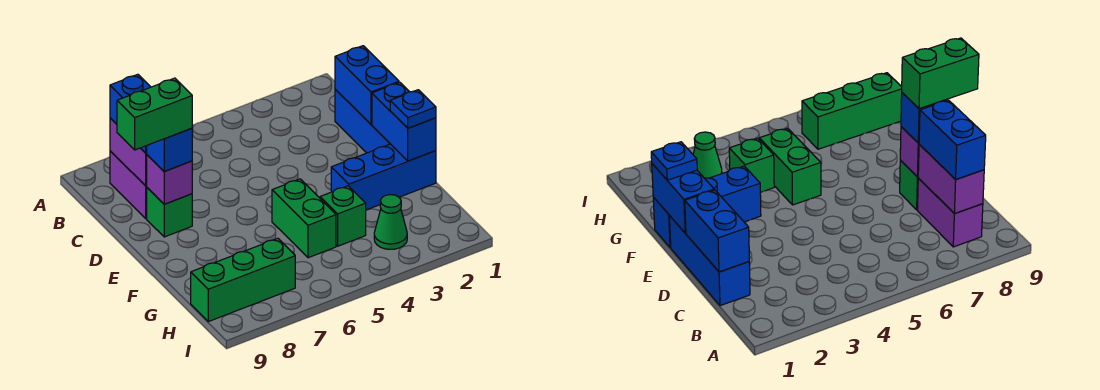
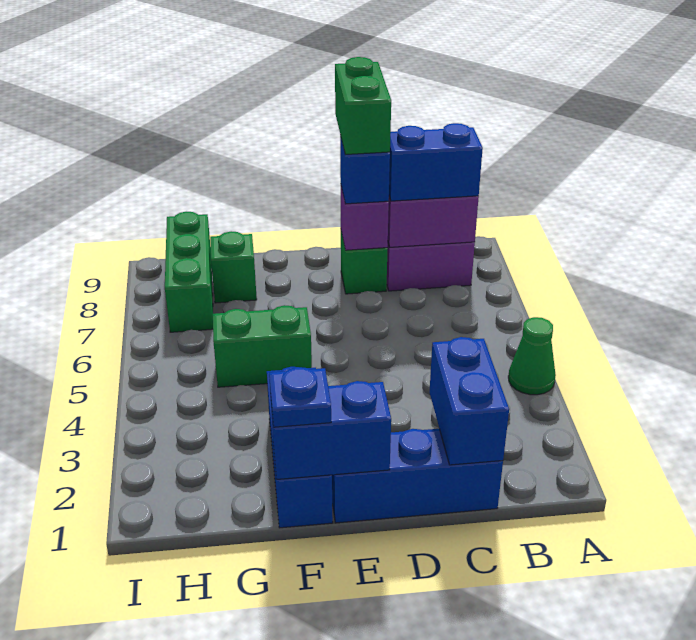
blue brick C1:D1 level 2 -> blue brick C1:C2 level 2
green brick G4 level 1 -> green brick G8 level 1
green cone H3 level 1 -> green cone A4 level 1

